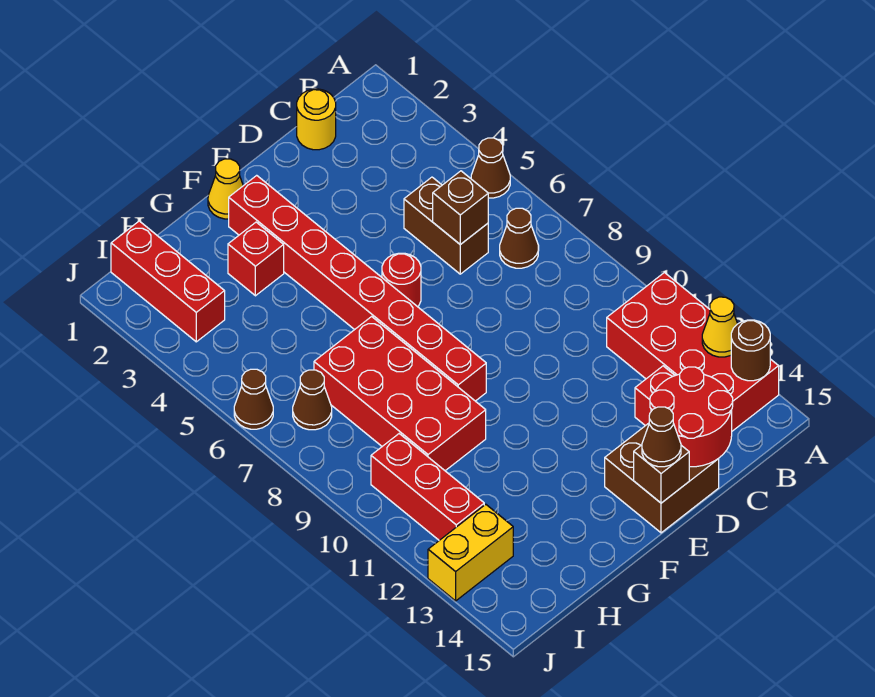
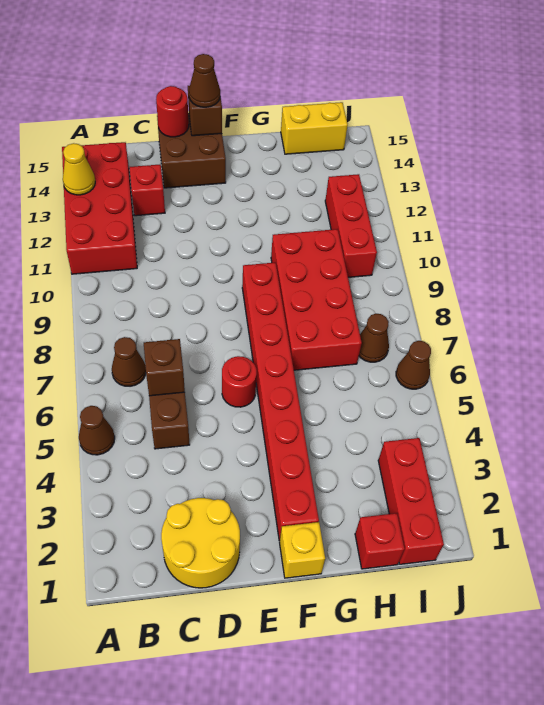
brown round brick A14 level 2 -> none
yellow round brick C1 level 1 -> yellow round brick C1:D2 level 1
red round brick C14:D15 level 2 -> red round brick D15 level 2
yellow cone F1 level 1 -> yellow brick F1 level 1
red brick G3 level 1 -> red brick H1 level 1
yellow brick I13:J13 level 1 -> yellow brick H15:I15 level 1

